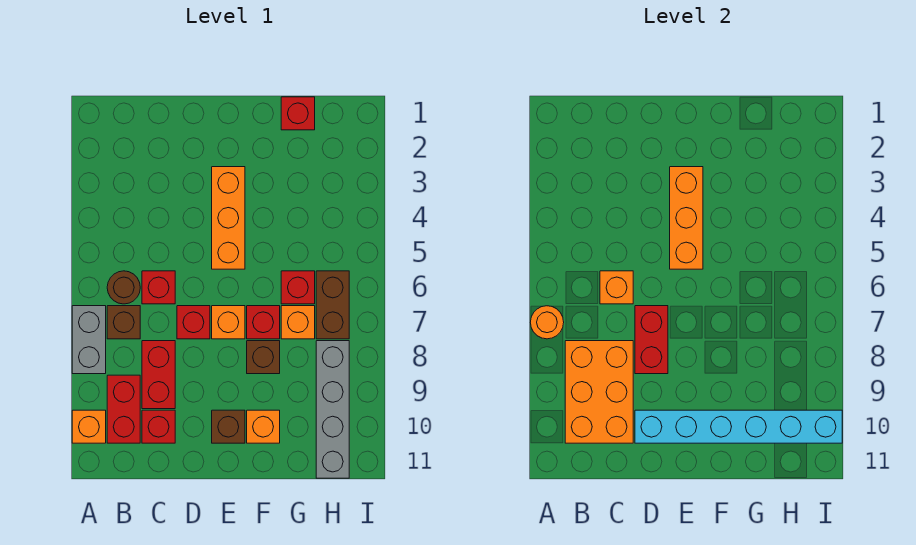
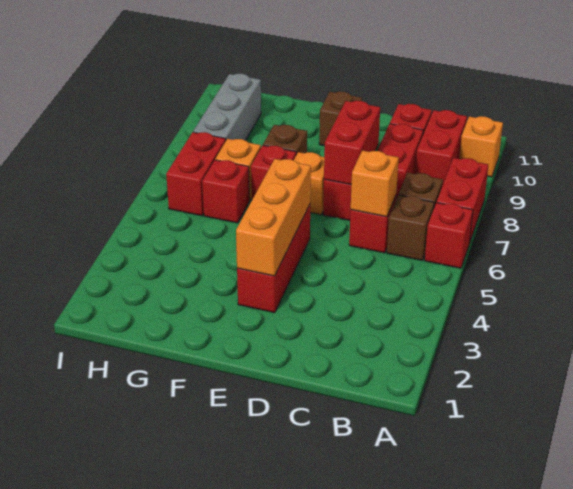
grey brick A7:A8 level 1 -> red brick A7:A8 level 1
orange round brick A7 level 2 -> none
brown round brick B6 level 1 -> brown brick B6 level 1
orange brick B8:C10 level 2 -> none
cyan brick D10:I10 level 2 -> none
orange brick E3:E5 level 1 -> red brick E3:E5 level 1
orange brick F10 level 1 -> none
red brick G1 level 1 -> red brick A6 level 1
brown brick H6:H7 level 1 -> red brick H6:H7 level 1
grey brick H8:H11 level 1 -> grey brick H8:H10 level 1

